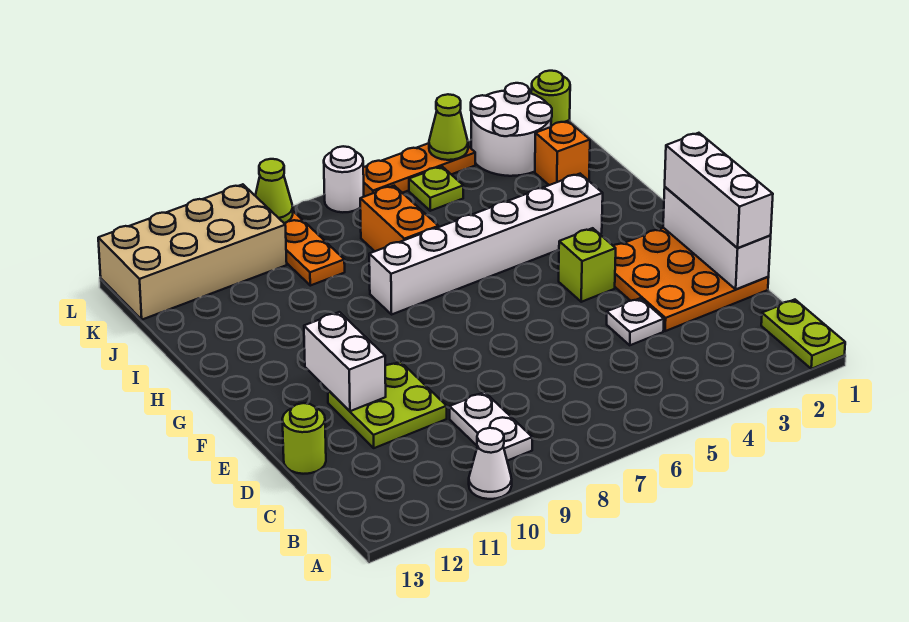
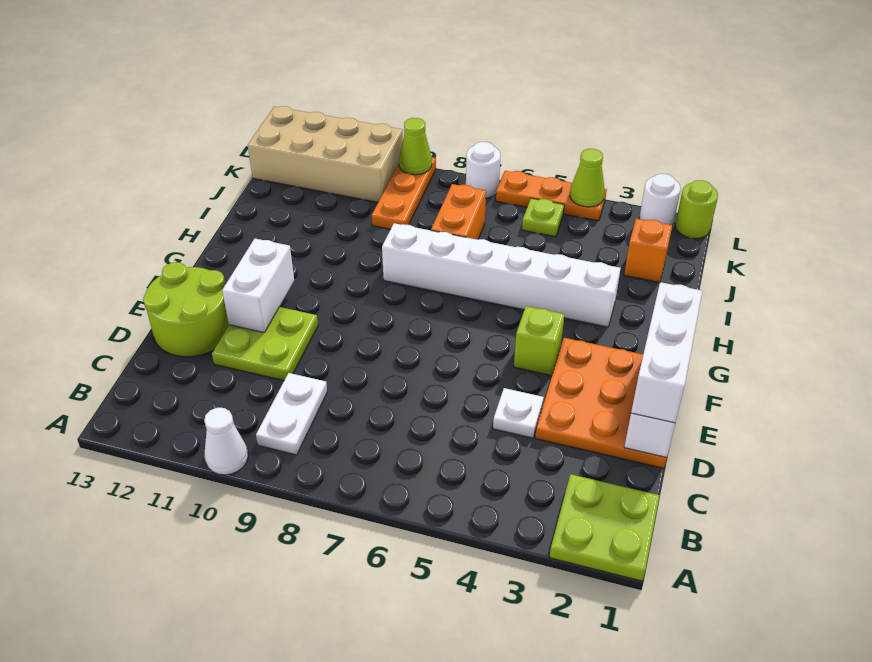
lime plate A1:B1 level 1 -> lime plate A1:B2 level 1
lime round brick D13 level 1 -> lime round brick D12:E13 level 1
white round brick K2:L3 level 1 -> white round brick L2 level 1

